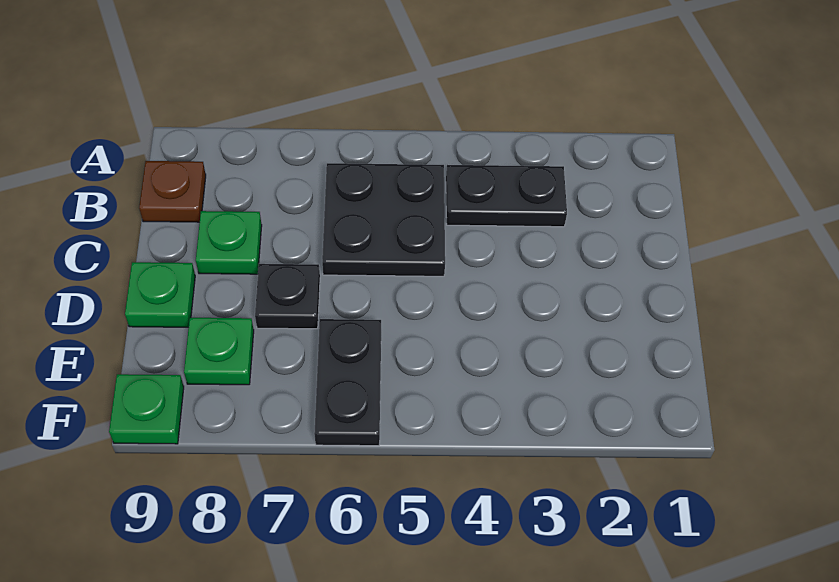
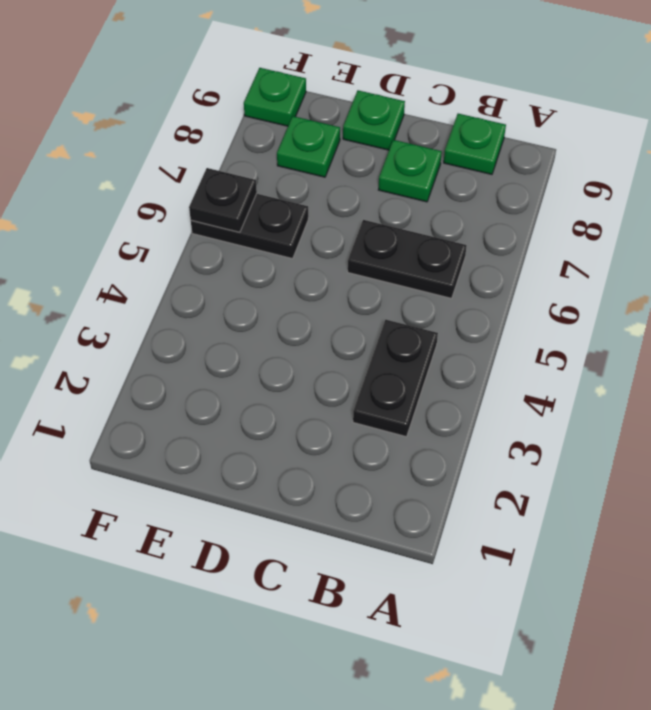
black plate B5:C6 level 1 -> black plate B6:C6 level 1
brown plate B9 level 1 -> green plate B9 level 1
black plate D7 level 1 -> black plate F6 level 2

